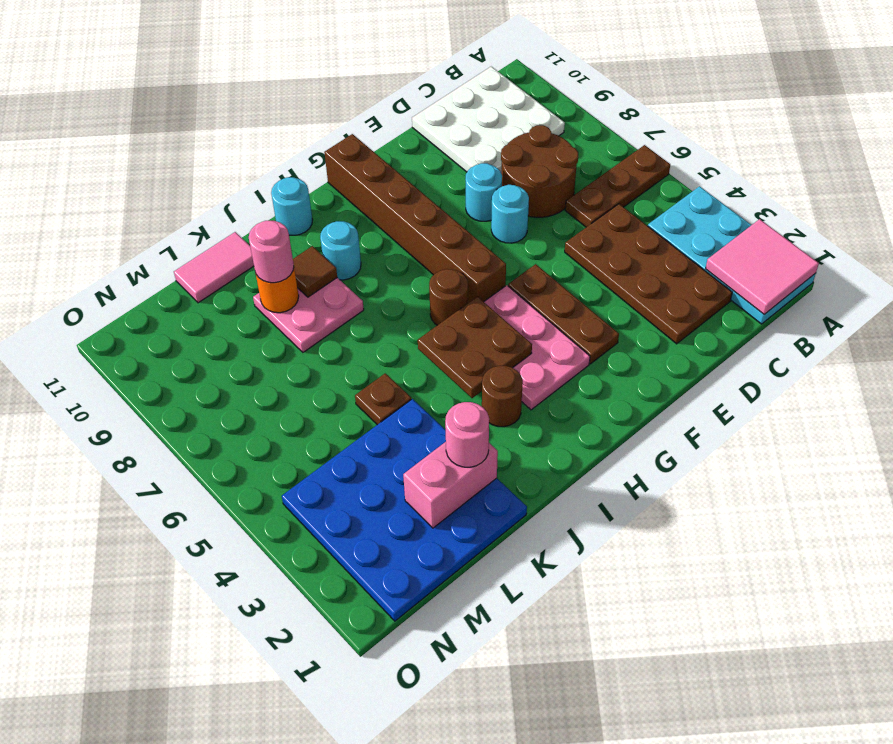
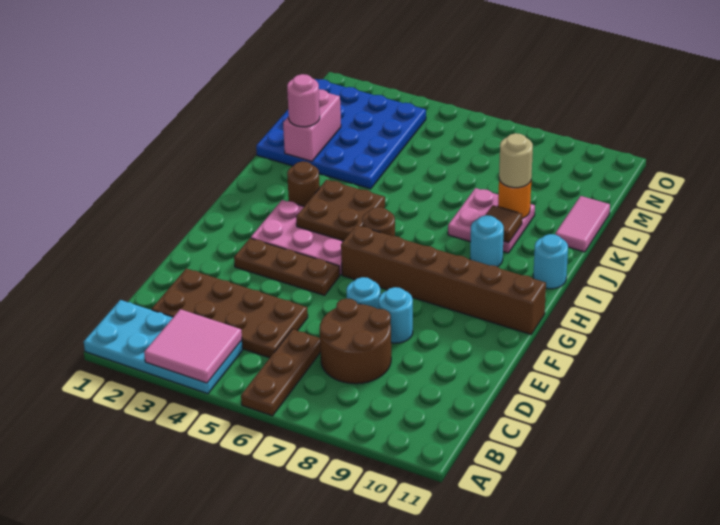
pink tile A1:B2 level 2 -> pink tile A3:B4 level 2
white plate B9:D11 level 1 -> none
brown plate K5 level 1 -> none
pink round brick K9 level 3 -> tan round brick K9 level 3

